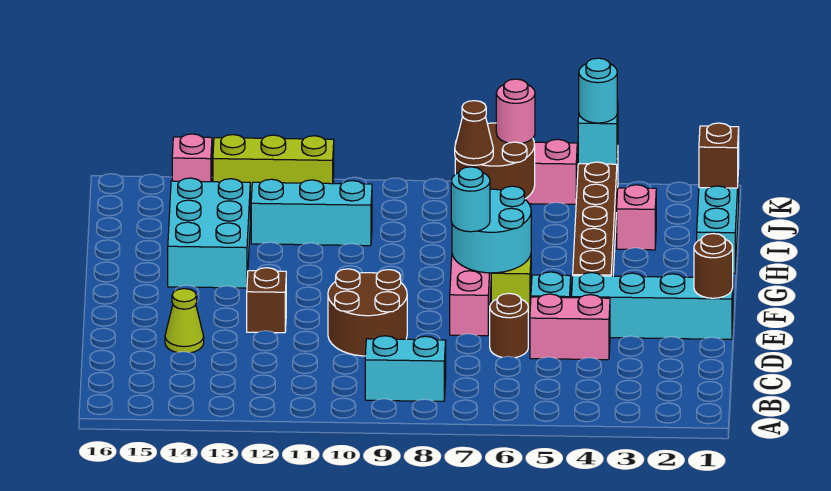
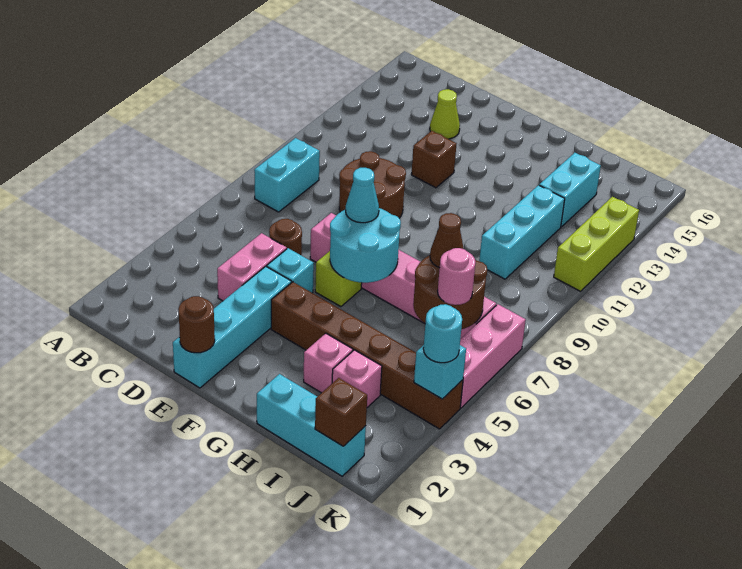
cyan round brick F7 level 3 -> cyan cone F7 level 3
cyan brick G13:I14 level 1 -> cyan brick I13:I14 level 1
pink brick K14 level 1 -> pink brick H3 level 1

